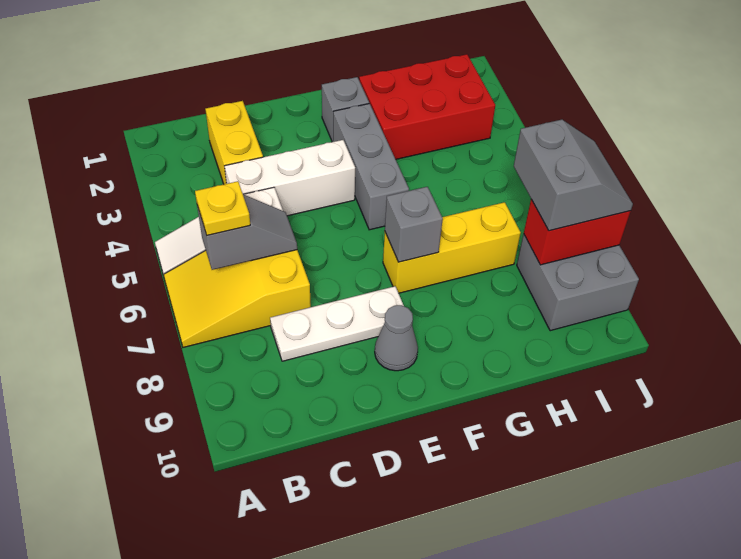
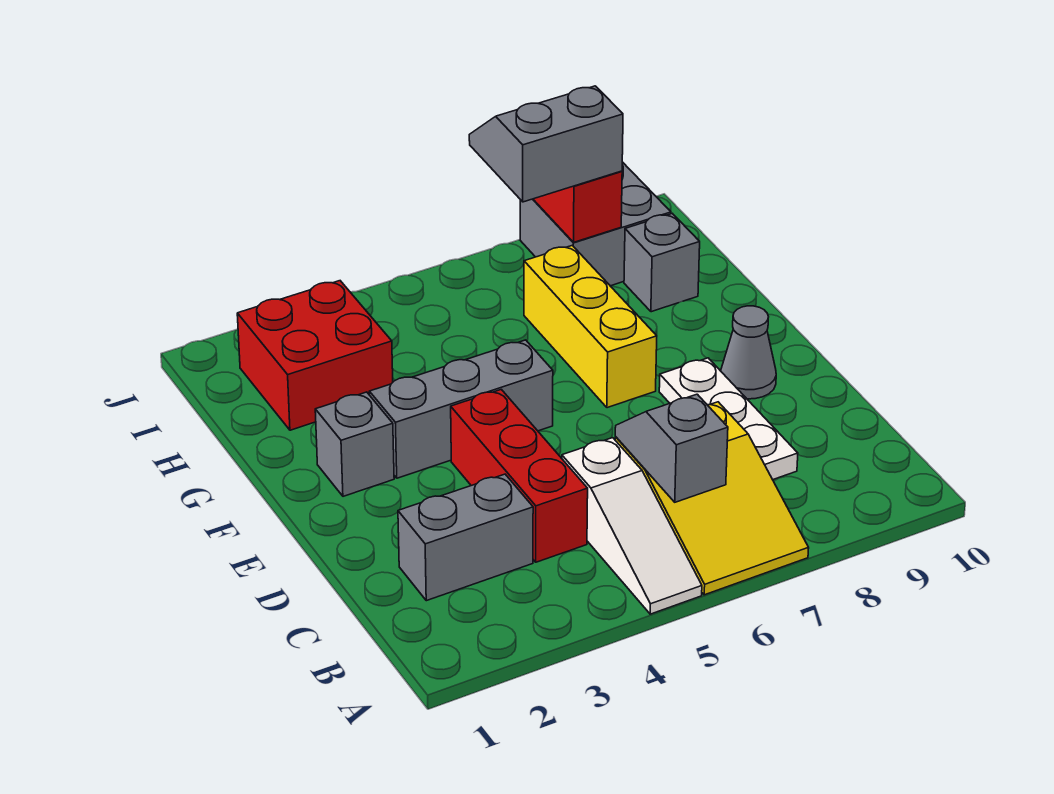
yellow plate B6 level 3 -> none
yellow brick C2:C3 level 1 -> grey brick C2:C3 level 1
white brick C4:E4 level 1 -> red brick C4:E4 level 1
grey brick F7 level 2 -> grey brick H9 level 1
red brick G2:I3 level 1 -> red brick H2:I3 level 1

